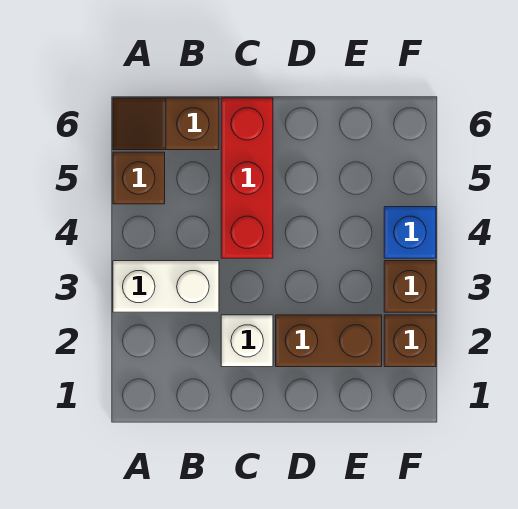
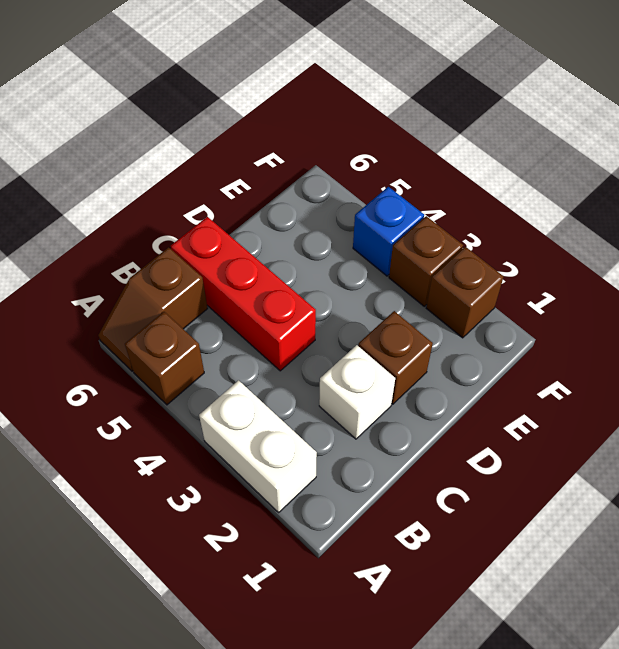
white brick A3:B3 level 1 -> white brick A2:A3 level 1
brown brick D2:E2 level 1 -> brown brick D2 level 1

